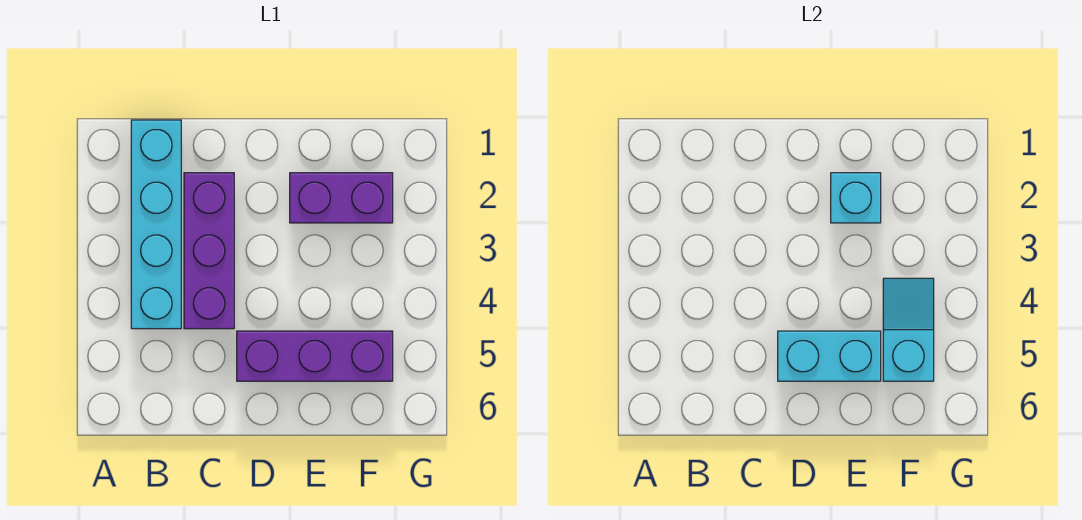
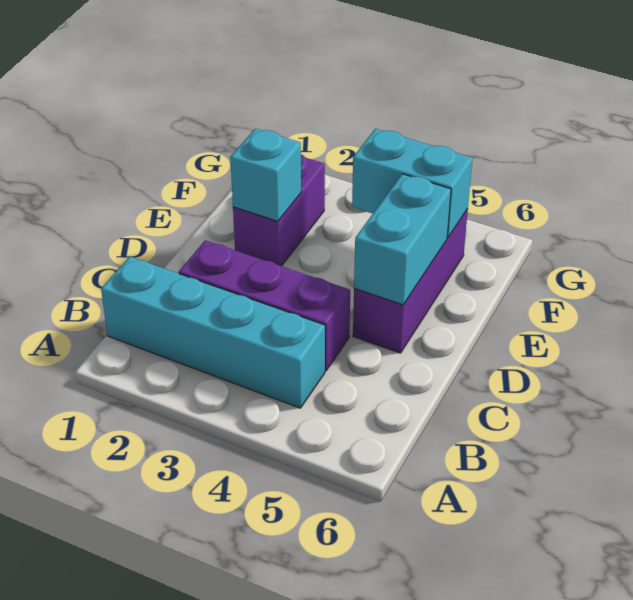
cyan slope F4:F5 level 2 top 5 -> cyan brick F4:F5 level 2

